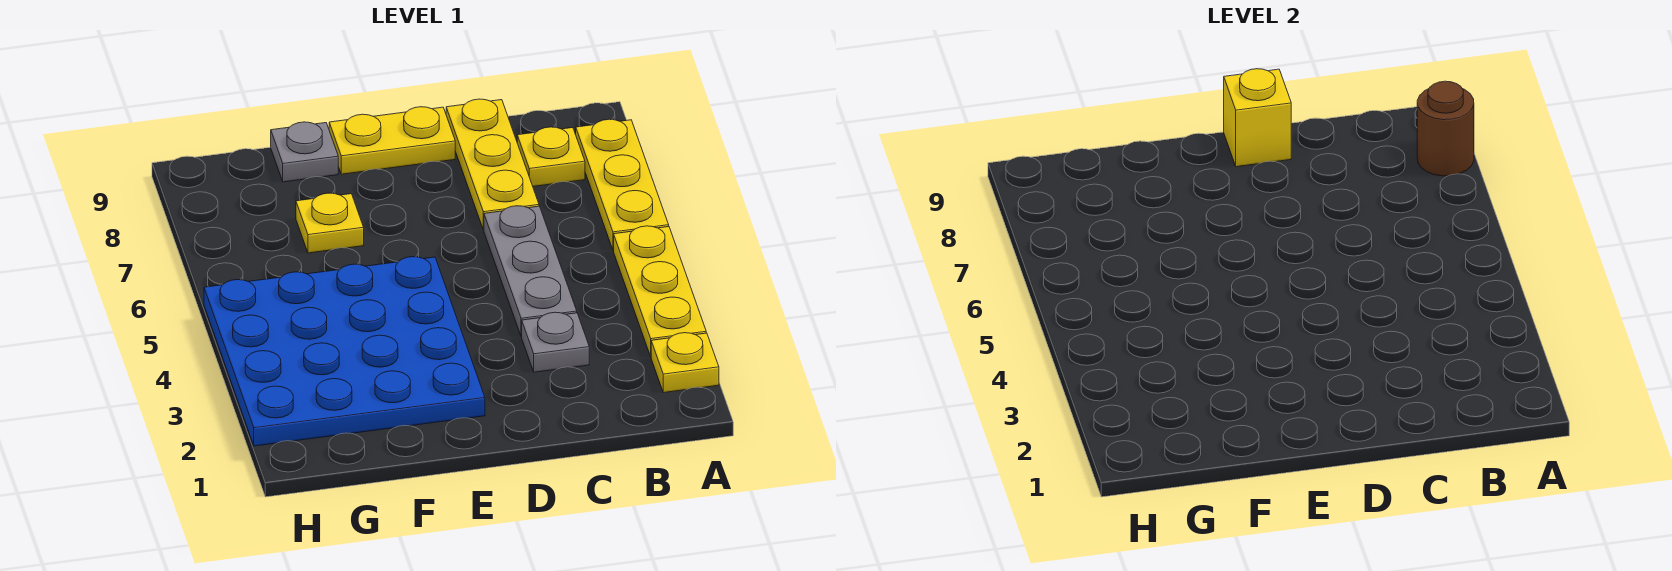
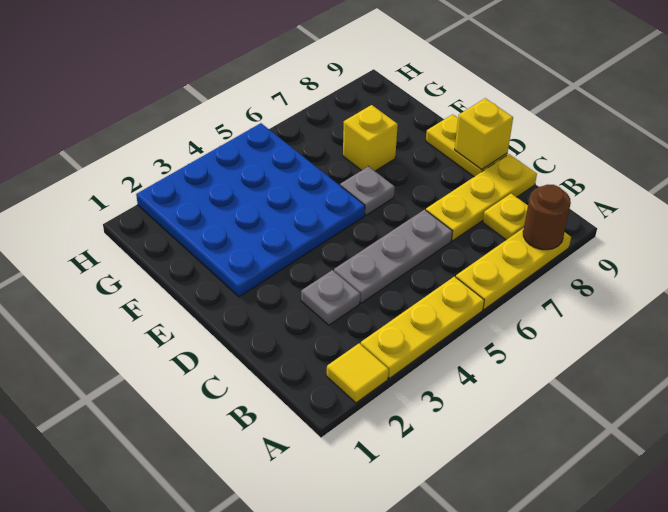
yellow plate A2 level 1 -> yellow tile A2 level 1
yellow plate F7 level 1 -> yellow brick F7 level 1
grey plate F9 level 1 -> grey plate E6 level 1

